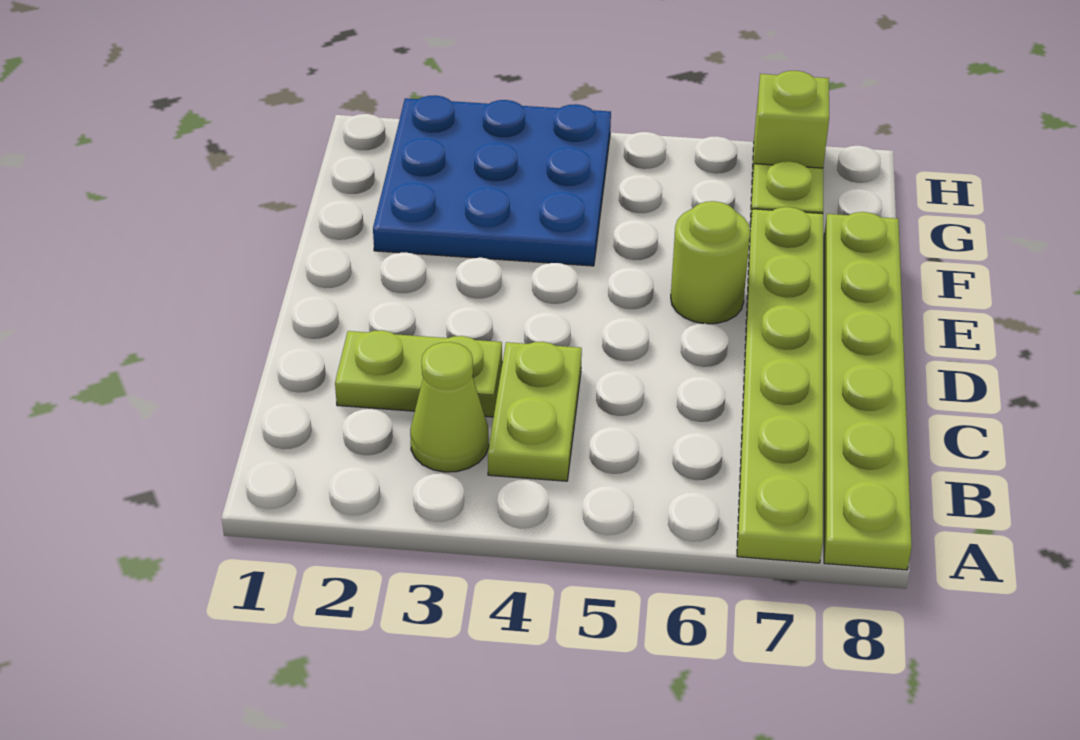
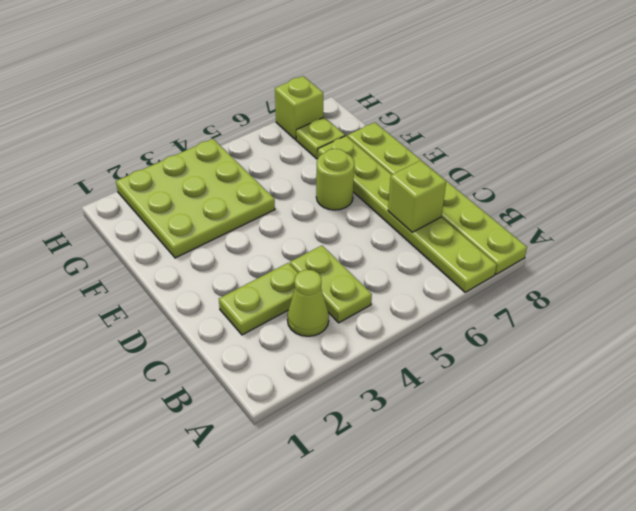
none -> lime brick C7 level 2
blue plate F2:H4 level 1 -> lime plate F2:H4 level 1

